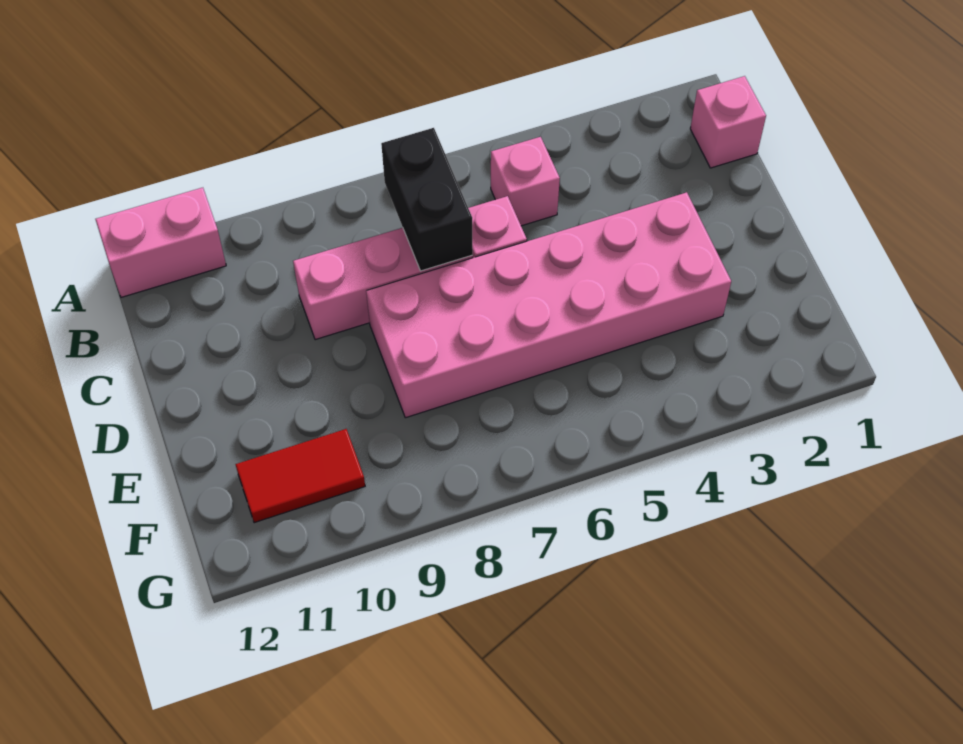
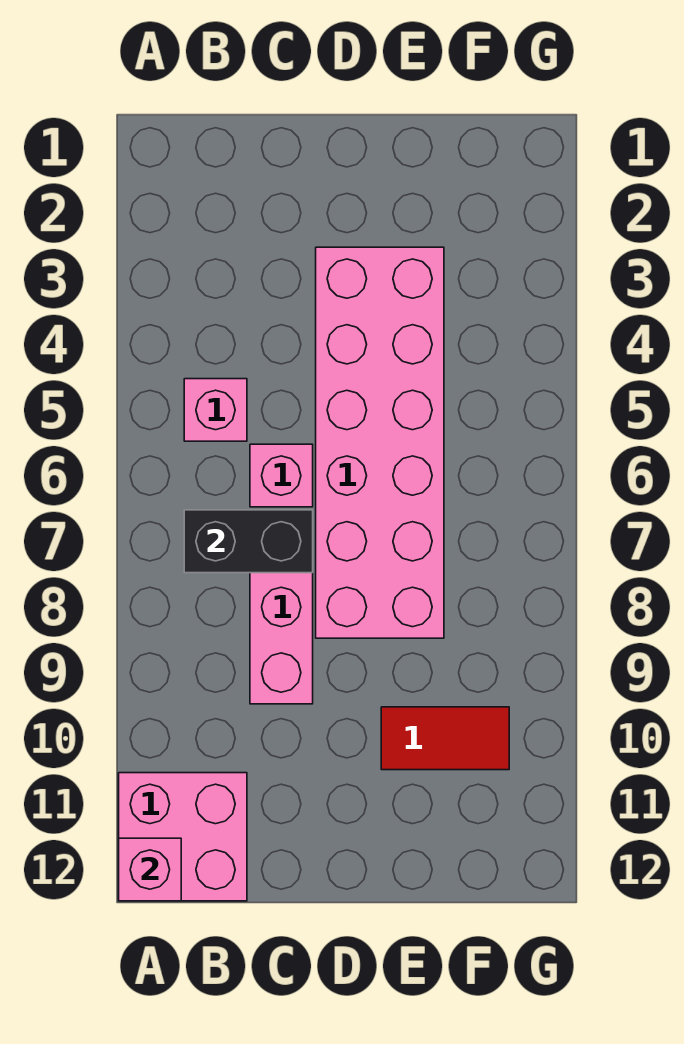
pink brick A11:A12 level 1 -> pink brick A11:B12 level 1
pink brick B1 level 1 -> pink brick A12 level 2
red tile F10:F11 level 1 -> red tile E10:F10 level 1

